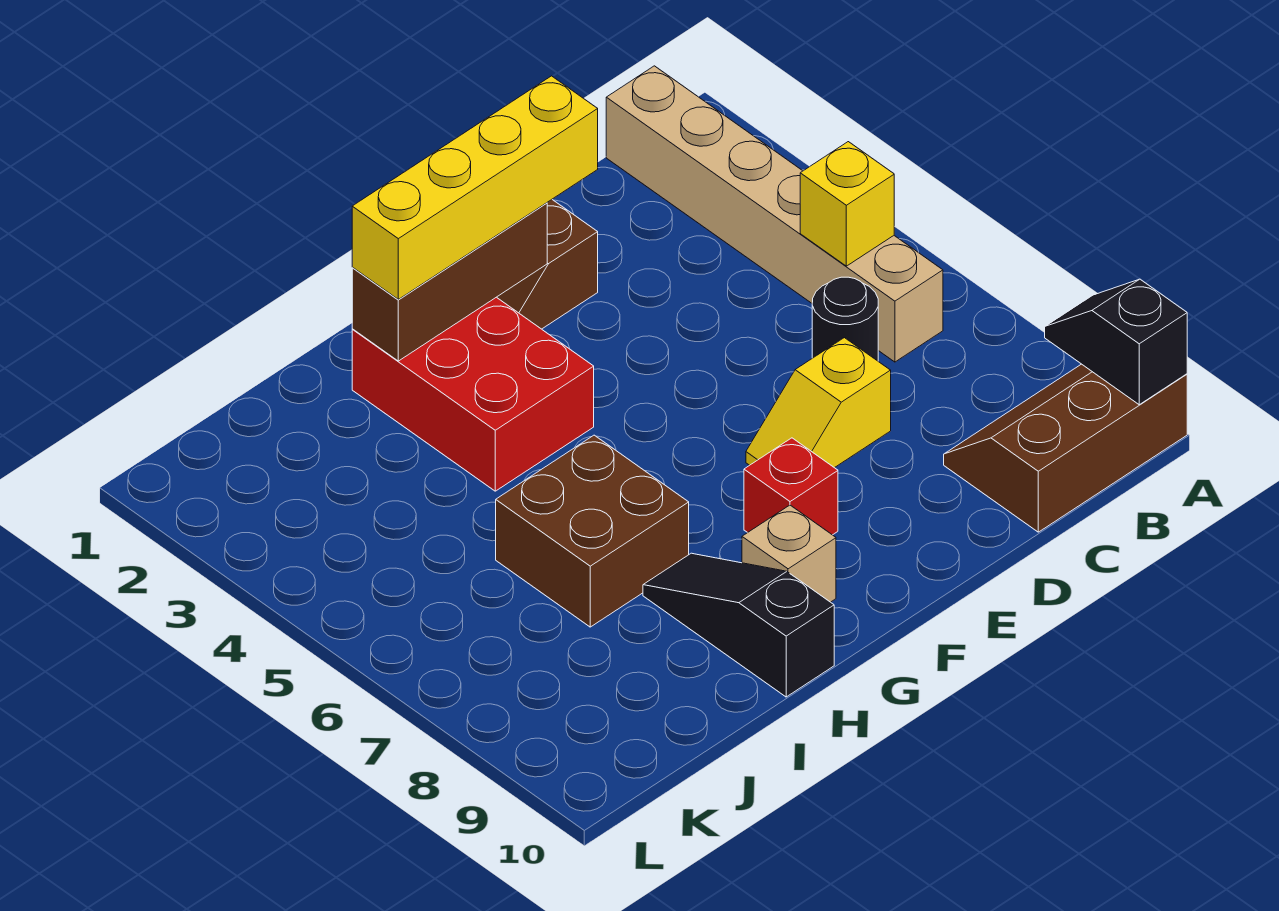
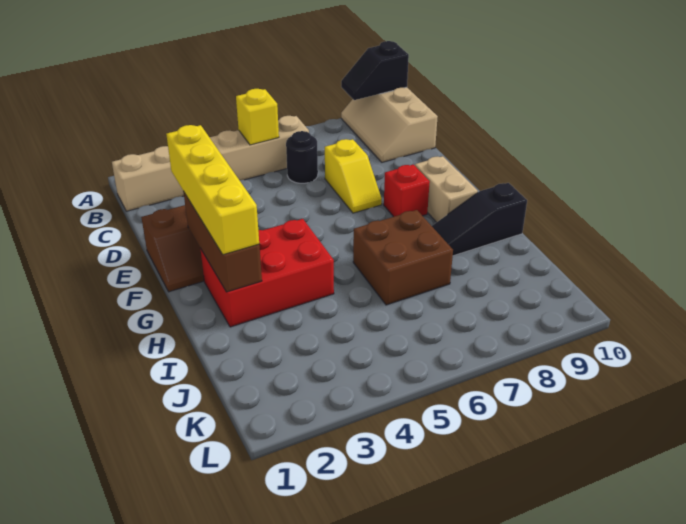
brown slope A9:C10 level 1 top 10 -> tan slope A9:C10 level 1 top 10
tan brick G9 level 1 -> tan brick F9:G9 level 1

